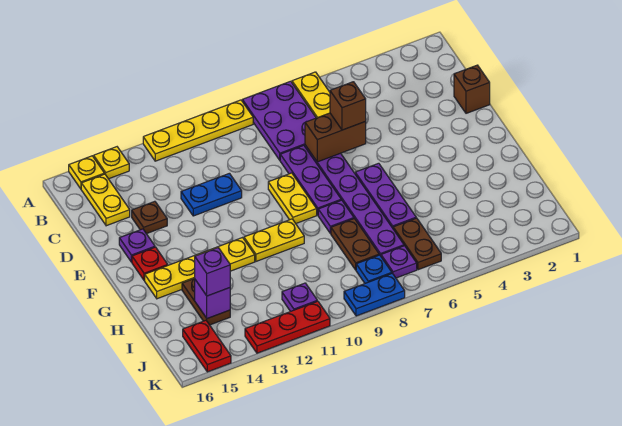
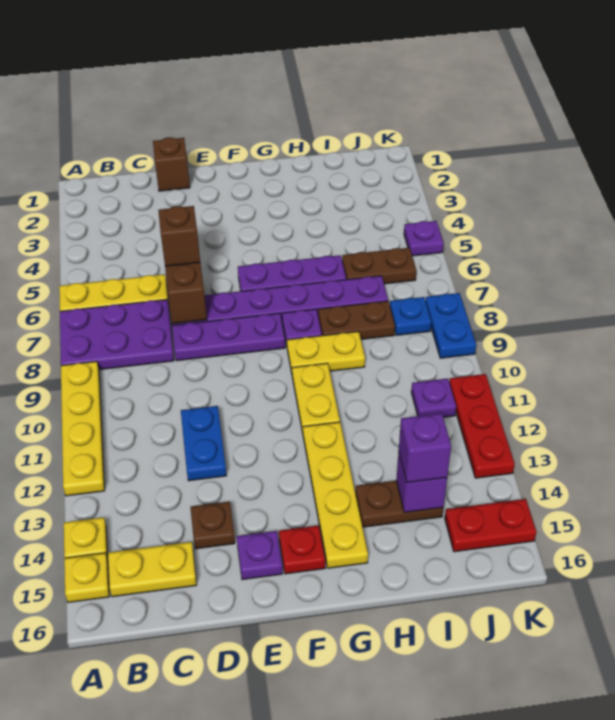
yellow plate E9:F9 level 1 -> yellow plate G9:H9 level 1
purple plate J7 level 1 -> purple plate K5 level 1

